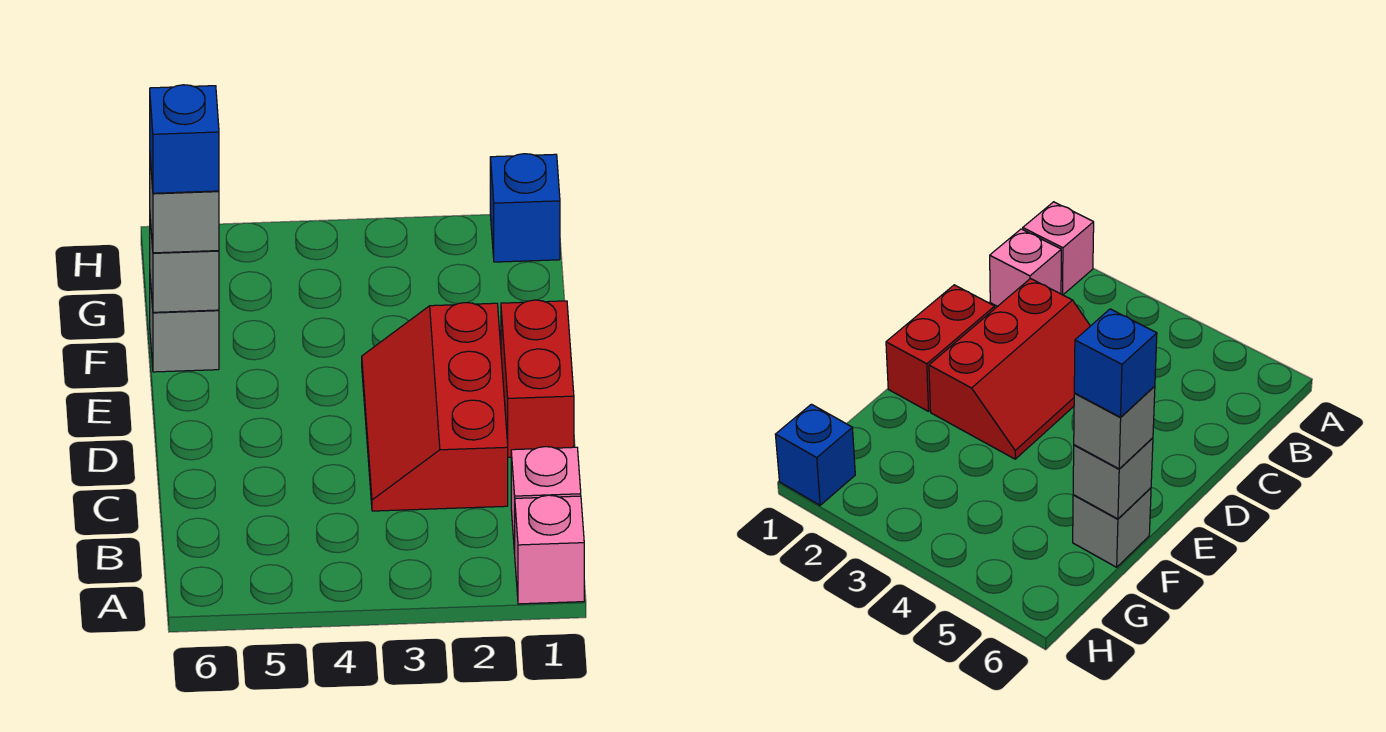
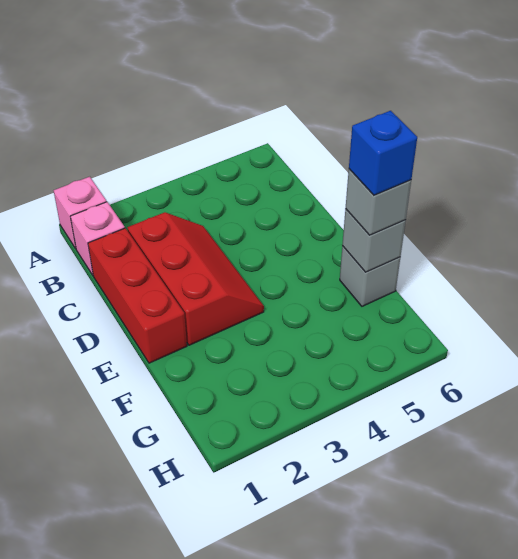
red brick D1:E1 level 1 -> red brick C1:E1 level 1
blue brick H1 level 1 -> none

